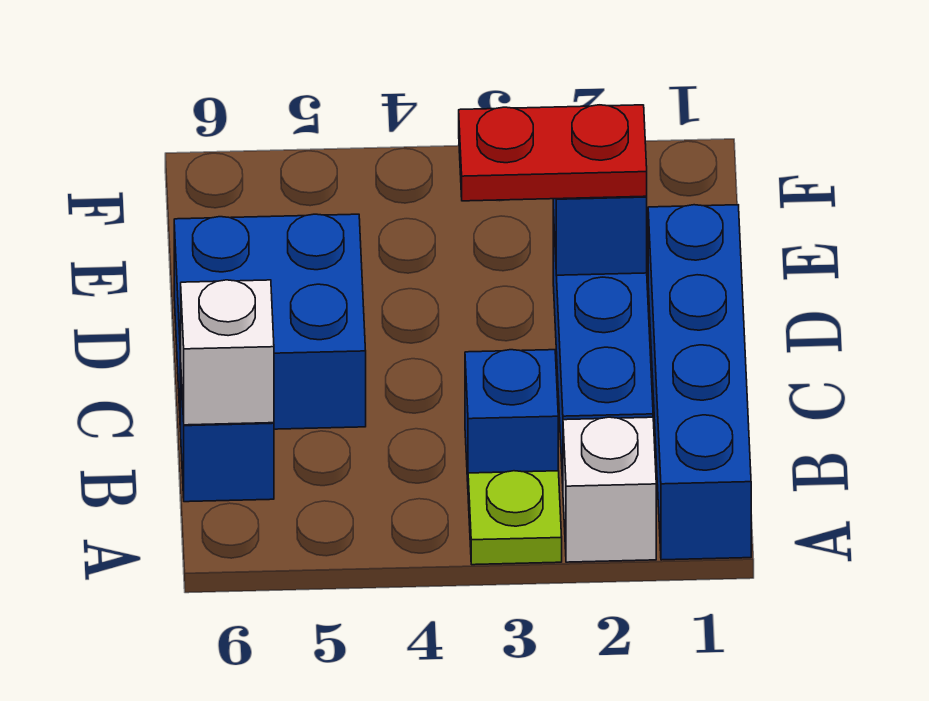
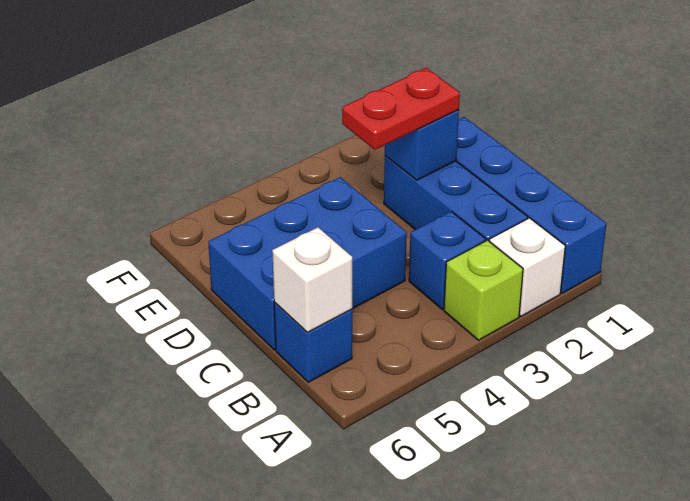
lime plate A3 level 1 -> lime brick A3 level 1
blue brick C5:D6 level 1 -> blue brick C4:D6 level 1

